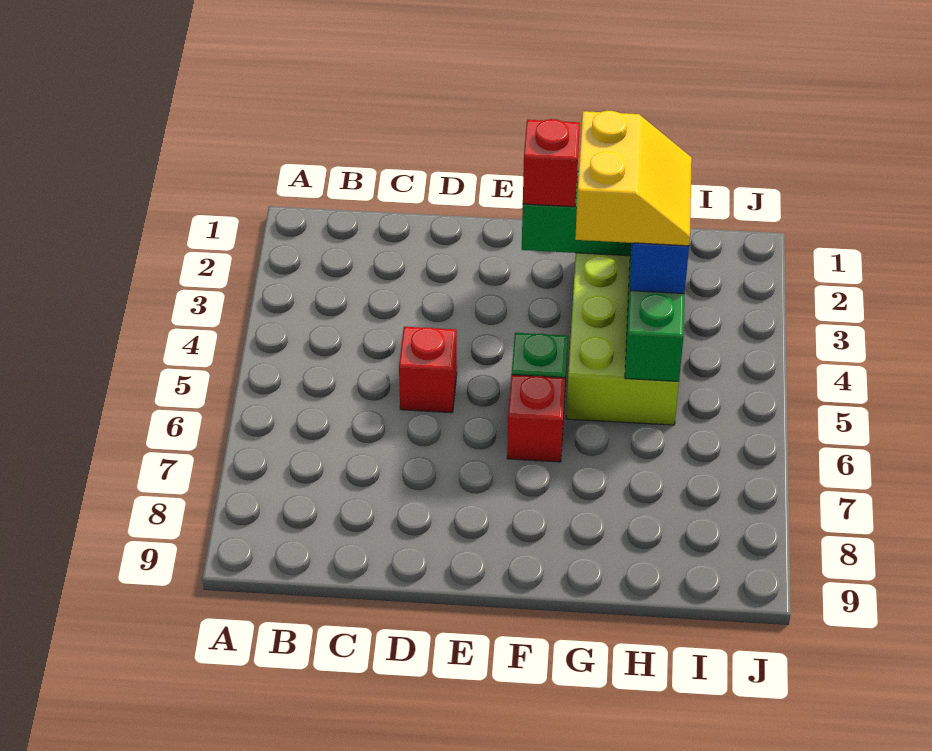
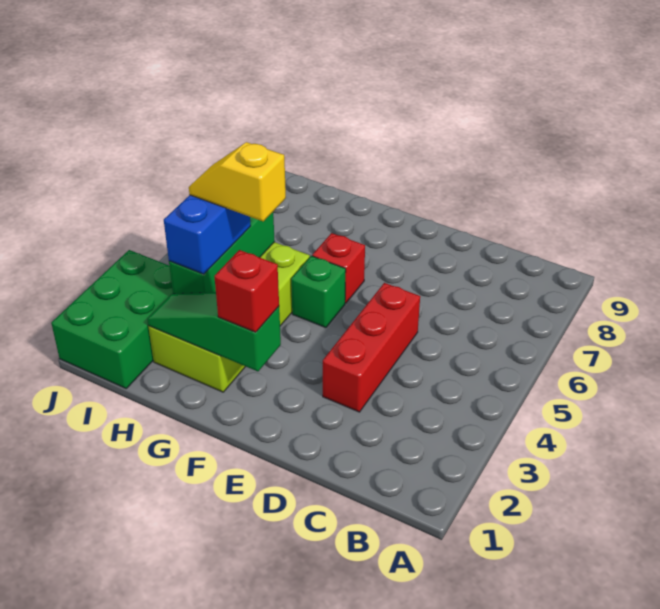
red brick D5 level 1 -> red brick D3:D5 level 1
yellow slope G3:H4 level 4 top G -> yellow slope G4:H4 level 4 top G
none -> green brick I1:J3 level 1

